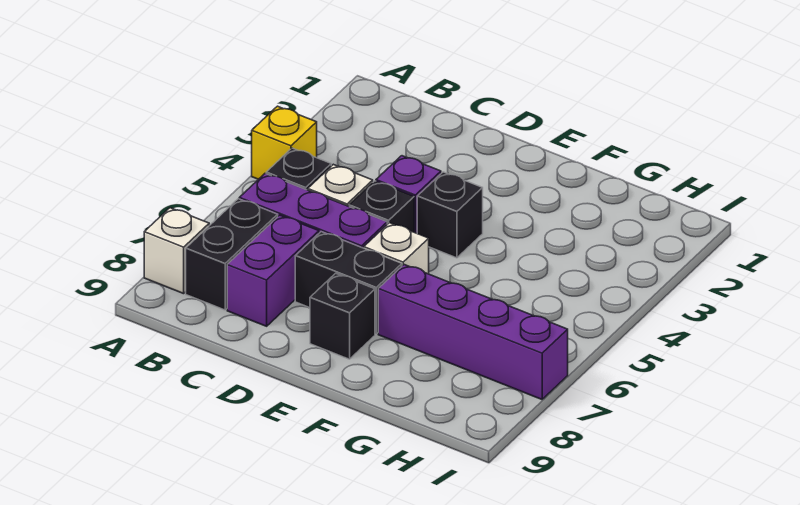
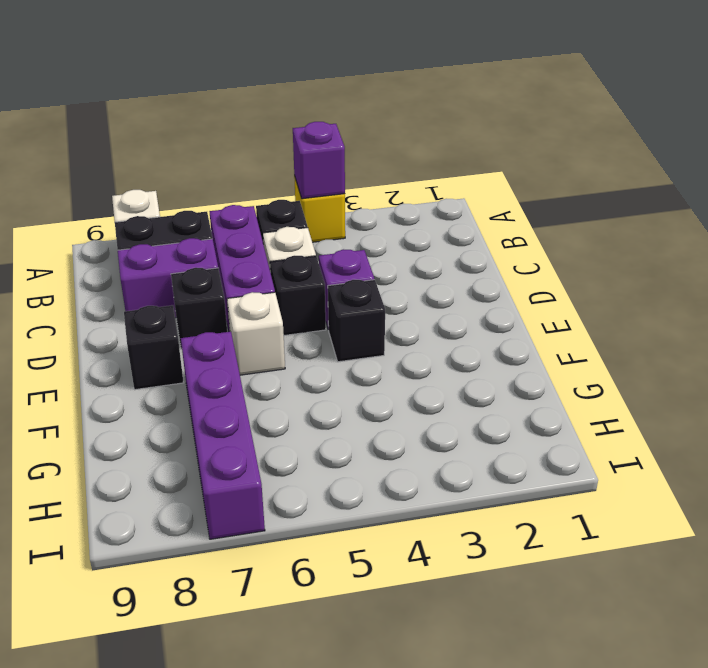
none -> purple brick A4 level 2
black brick D7:E7 level 1 -> black brick D7 level 1

